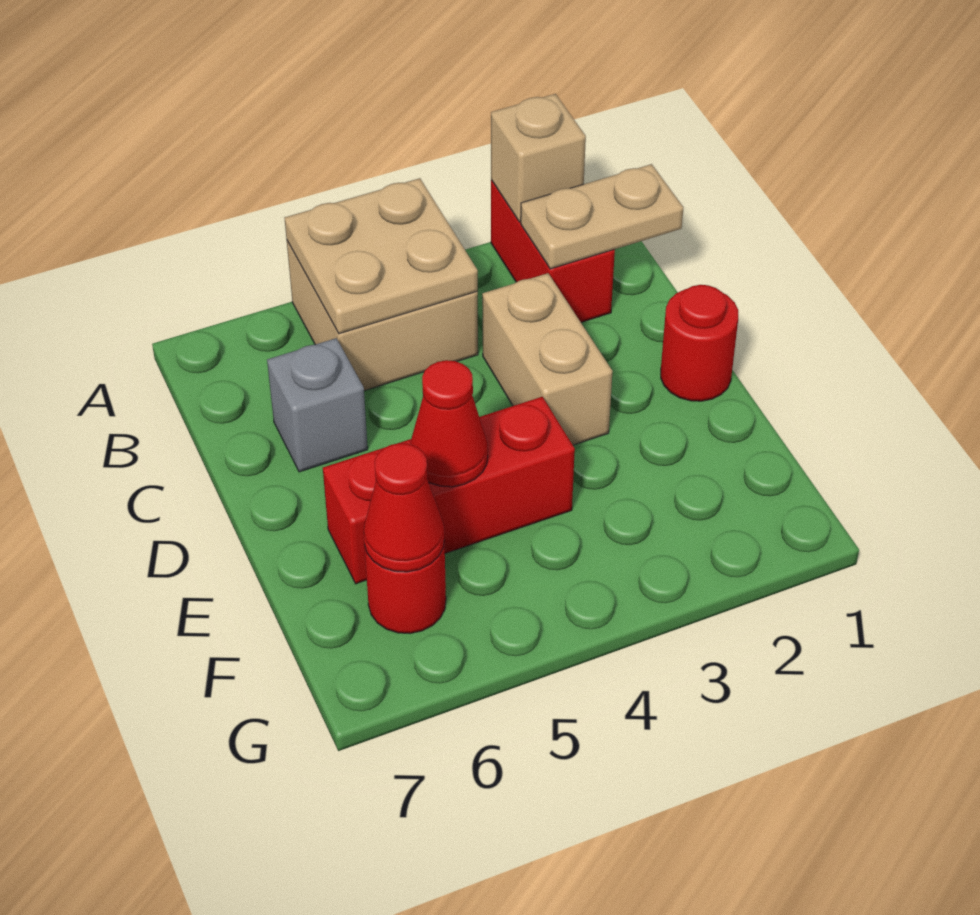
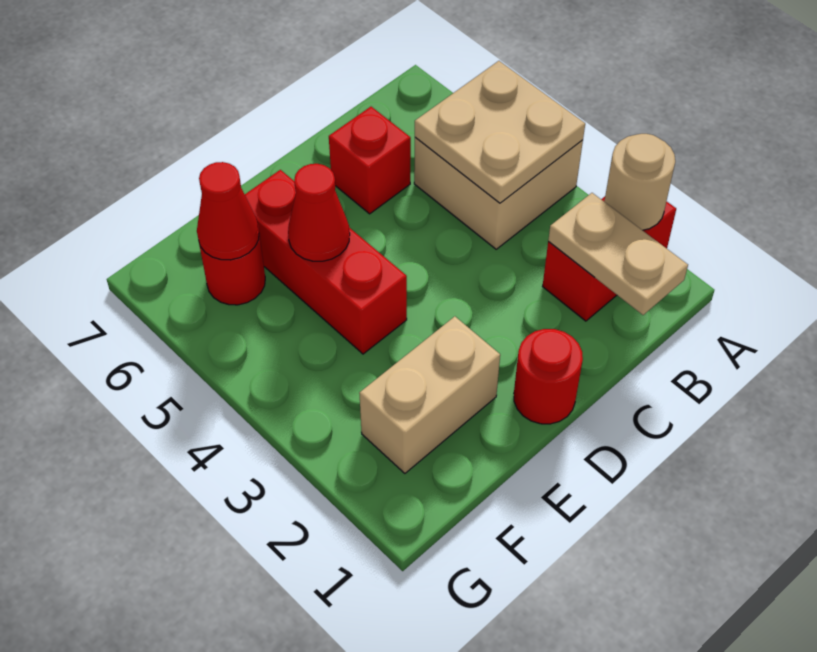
tan brick A2 level 2 -> tan round brick A2 level 2
tan brick C3:D3 level 1 -> tan brick E2:F2 level 1
grey brick C6 level 1 -> red brick C6 level 1

